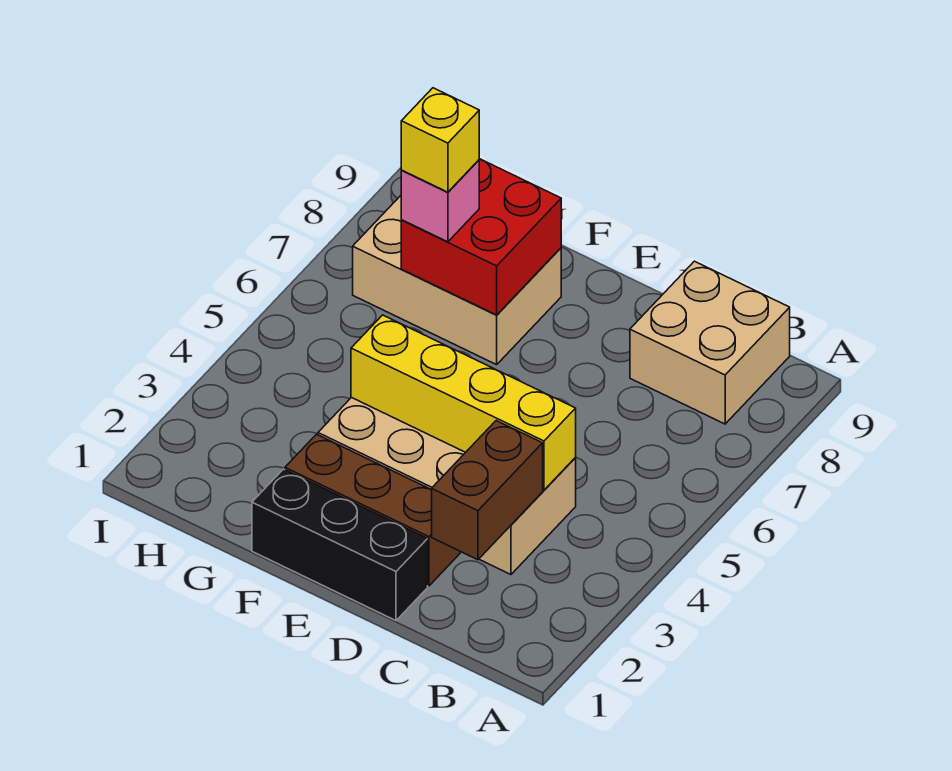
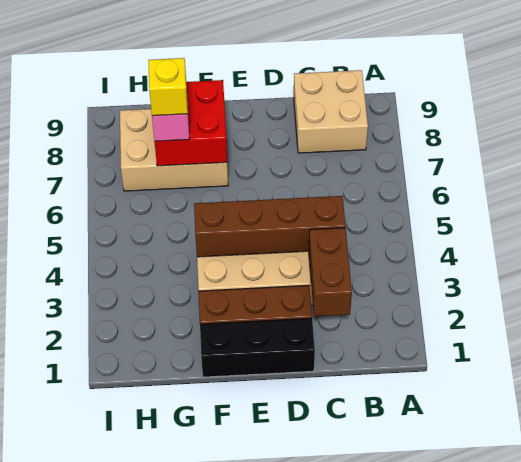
yellow brick C4:F4 level 2 -> brown brick C4:F4 level 2

